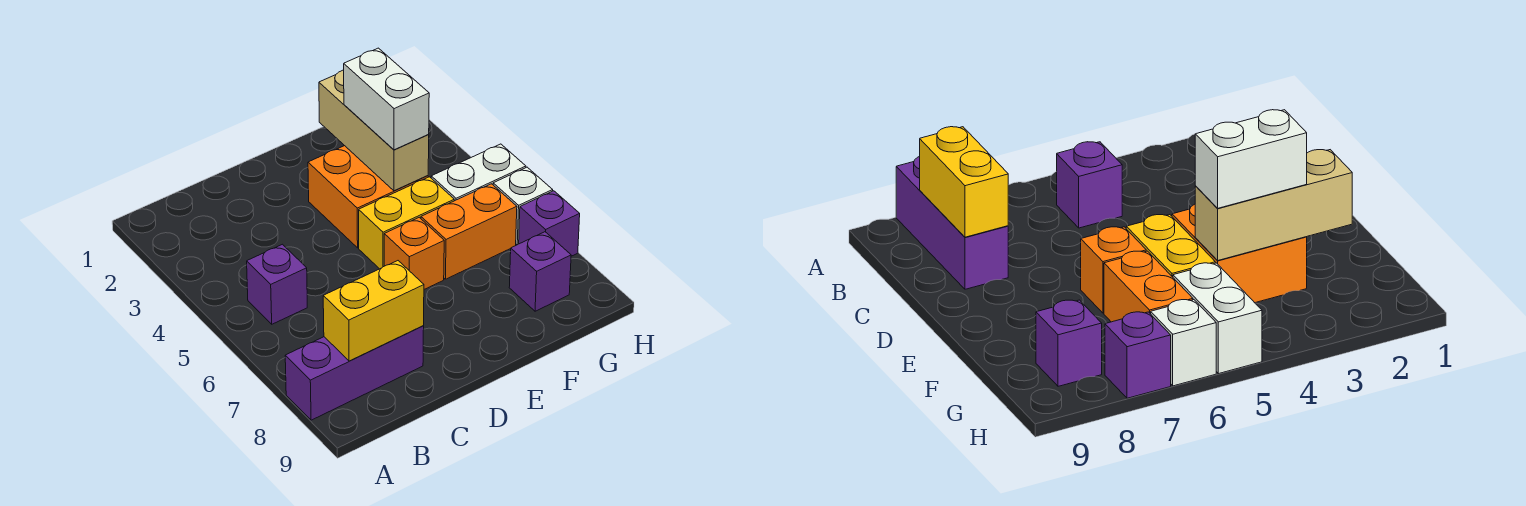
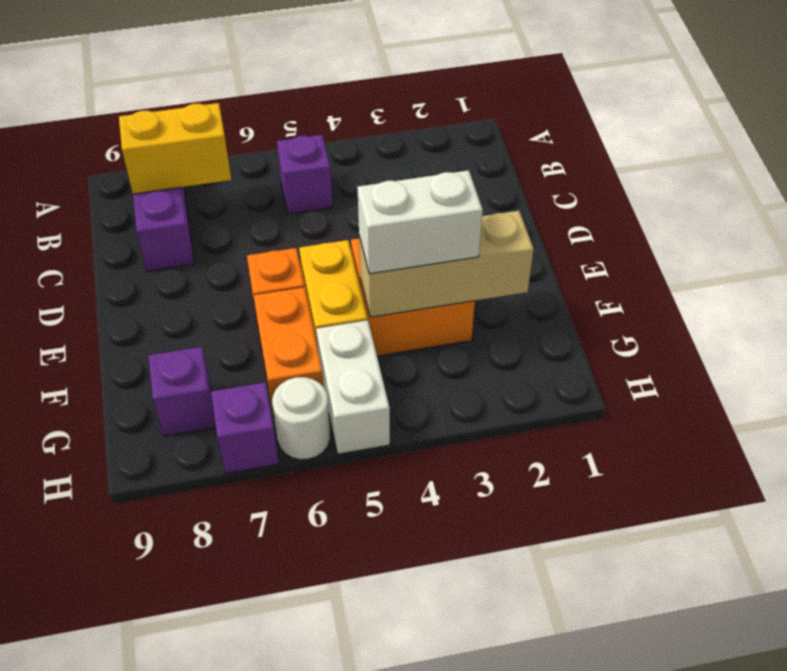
yellow brick B8:C8 level 2 -> yellow brick B7:B8 level 2
white brick H6 level 1 -> white round brick H6 level 1

